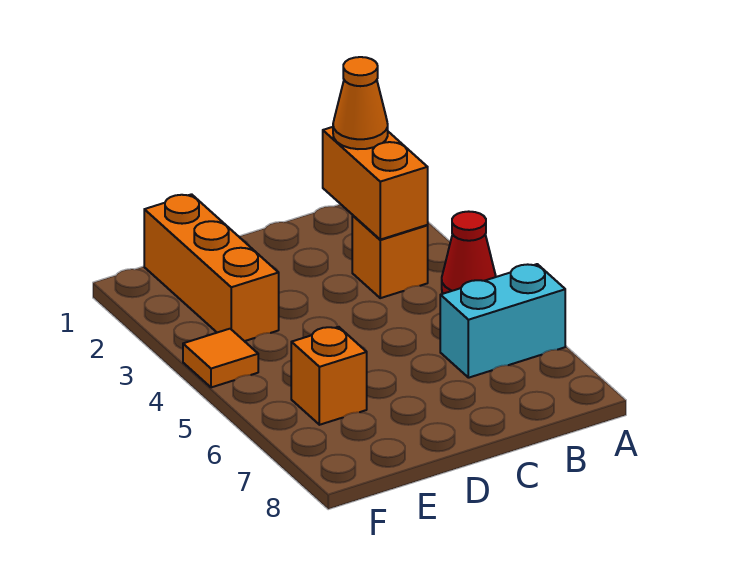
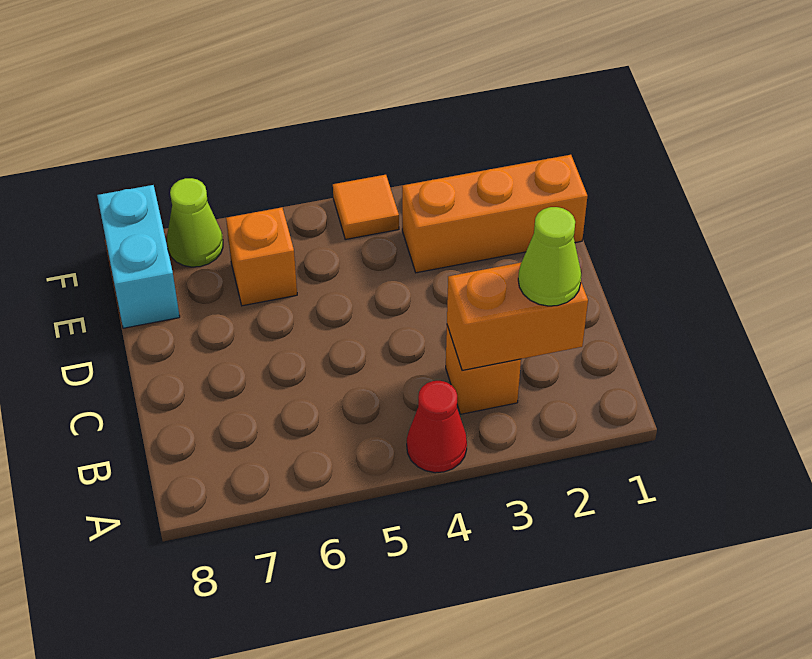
cyan brick A6:B6 level 1 -> cyan brick E8:F8 level 1
orange cone B2 level 3 -> lime cone B2 level 3
none -> lime cone F7 level 1

